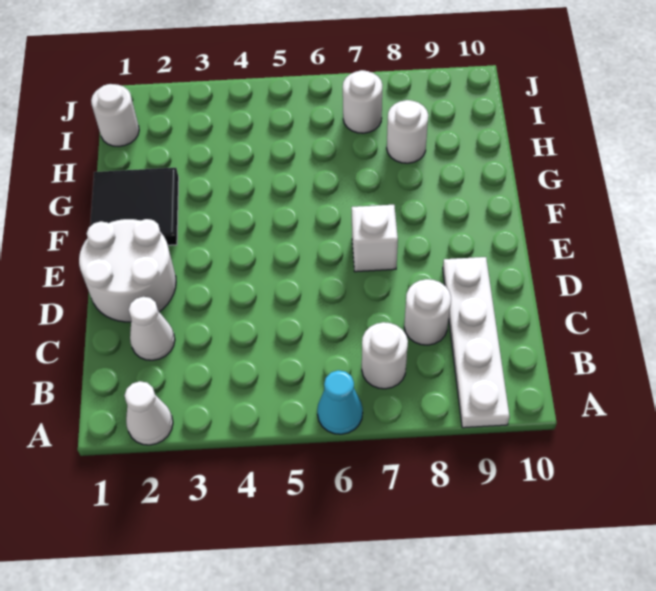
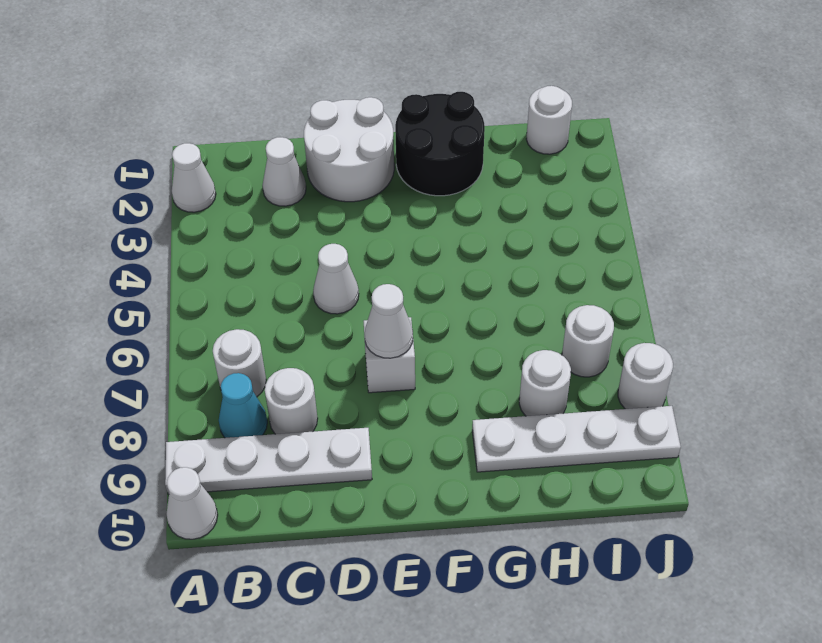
cyan cone A6 level 1 -> cyan cone B8 level 1
none -> white cone A10 level 1
none -> white cone D5 level 1
none -> white cone E7 level 2
black tile F1:G2 level 1 -> black round brick F1:G2 level 1
none -> white plate G9:J9 level 1
none -> white round brick J8 level 1

